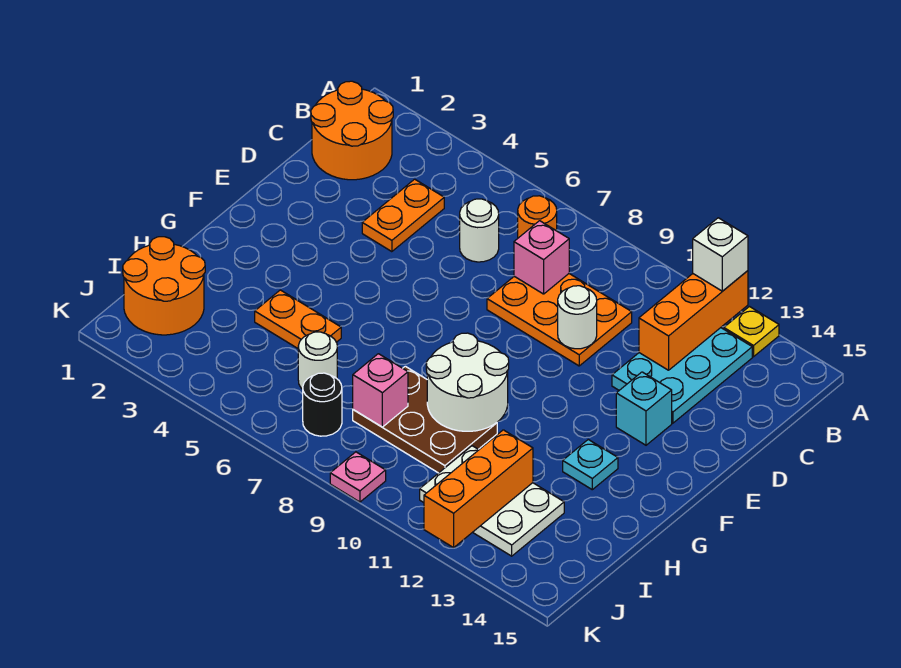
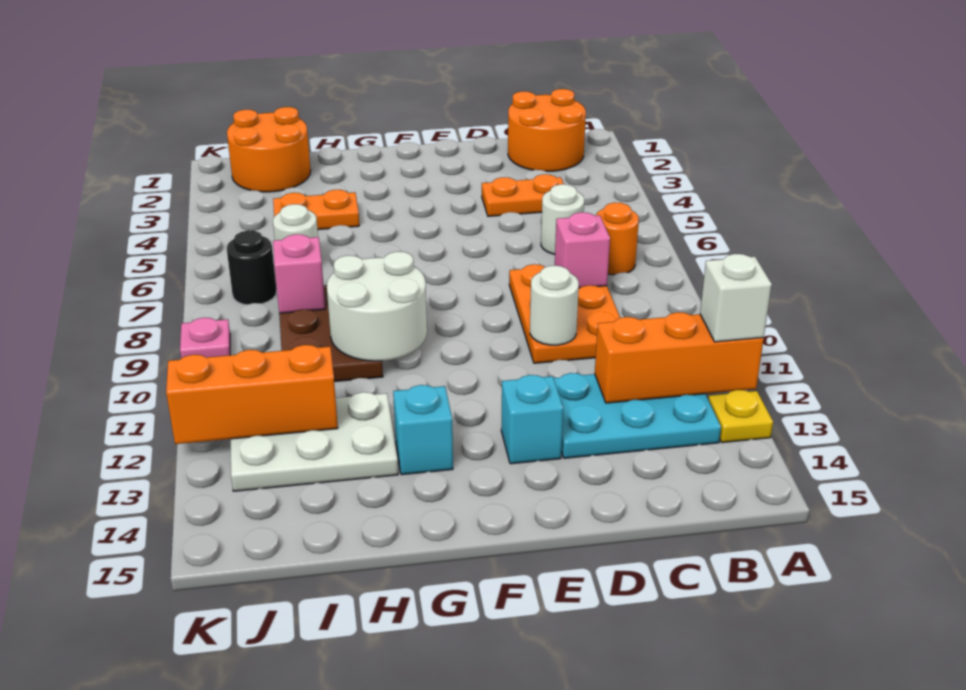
cyan plate G13 level 1 -> cyan brick G13 level 1
orange plate H4:H5 level 1 -> orange plate H4:I4 level 1
white plate I11:J13 level 1 -> white plate H12:J13 level 1

